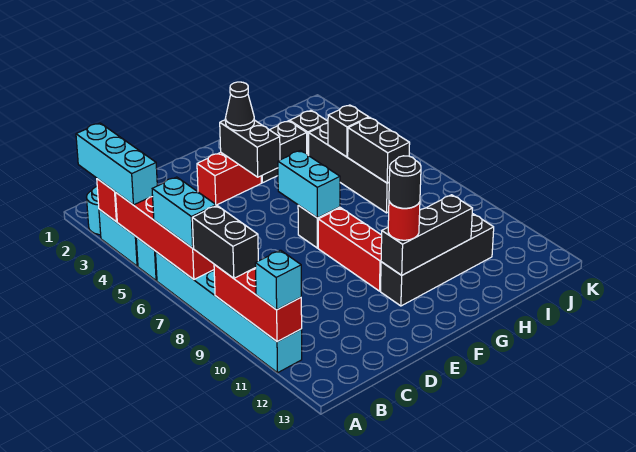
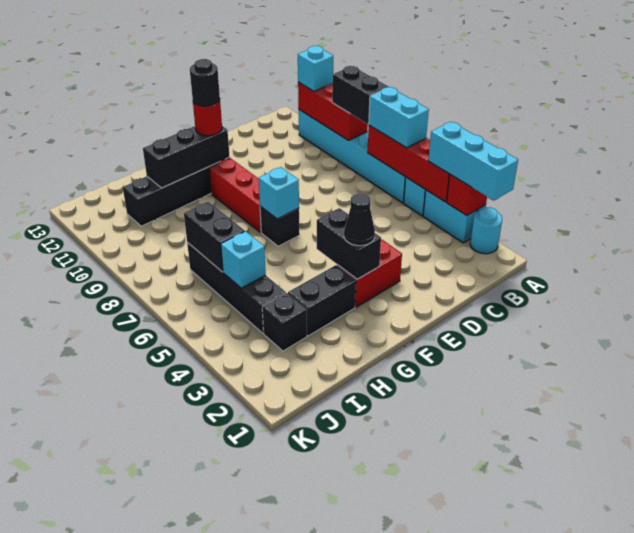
cyan brick F6:F7 level 2 -> cyan brick F7 level 2
black brick I5 level 2 -> cyan brick I5 level 2

